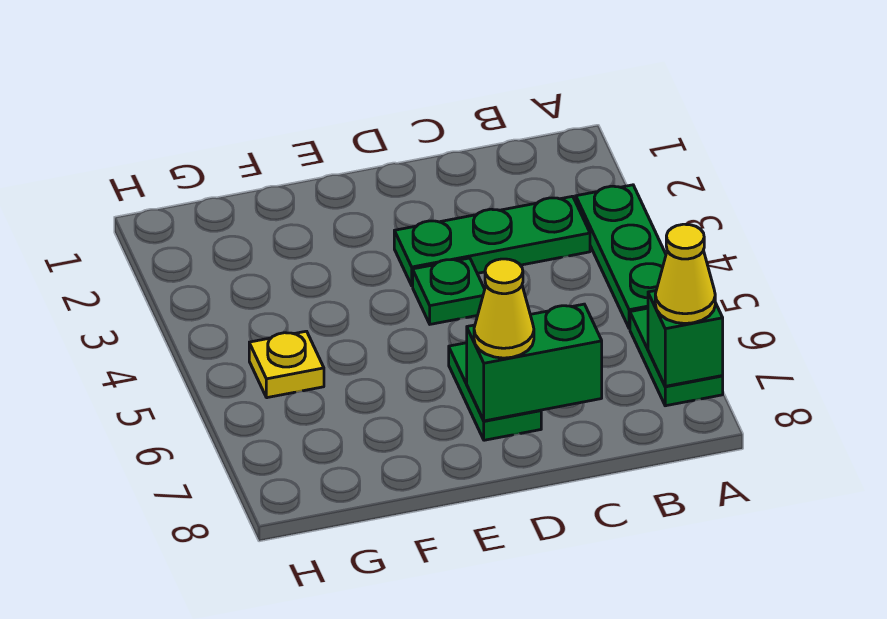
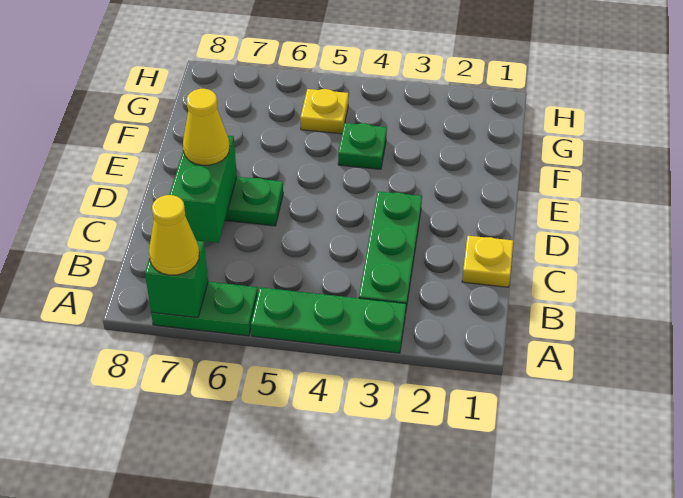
none -> yellow plate C1 level 1
green plate D4 level 1 -> green plate F4 level 1

